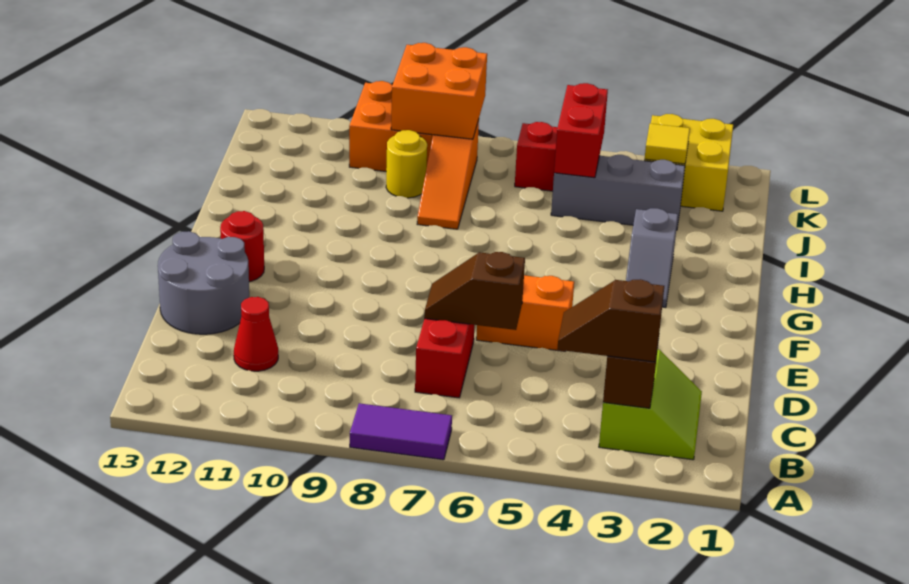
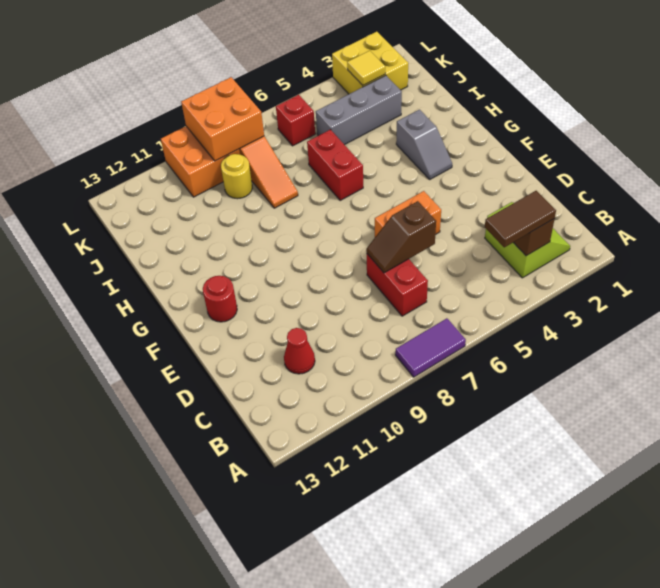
brown slope B3:B4 level 3 top 3 -> brown tile B3:B4 level 3
grey round brick D12:E13 level 1 -> none
red brick J5:K5 level 2 -> red brick H6:I6 level 1

